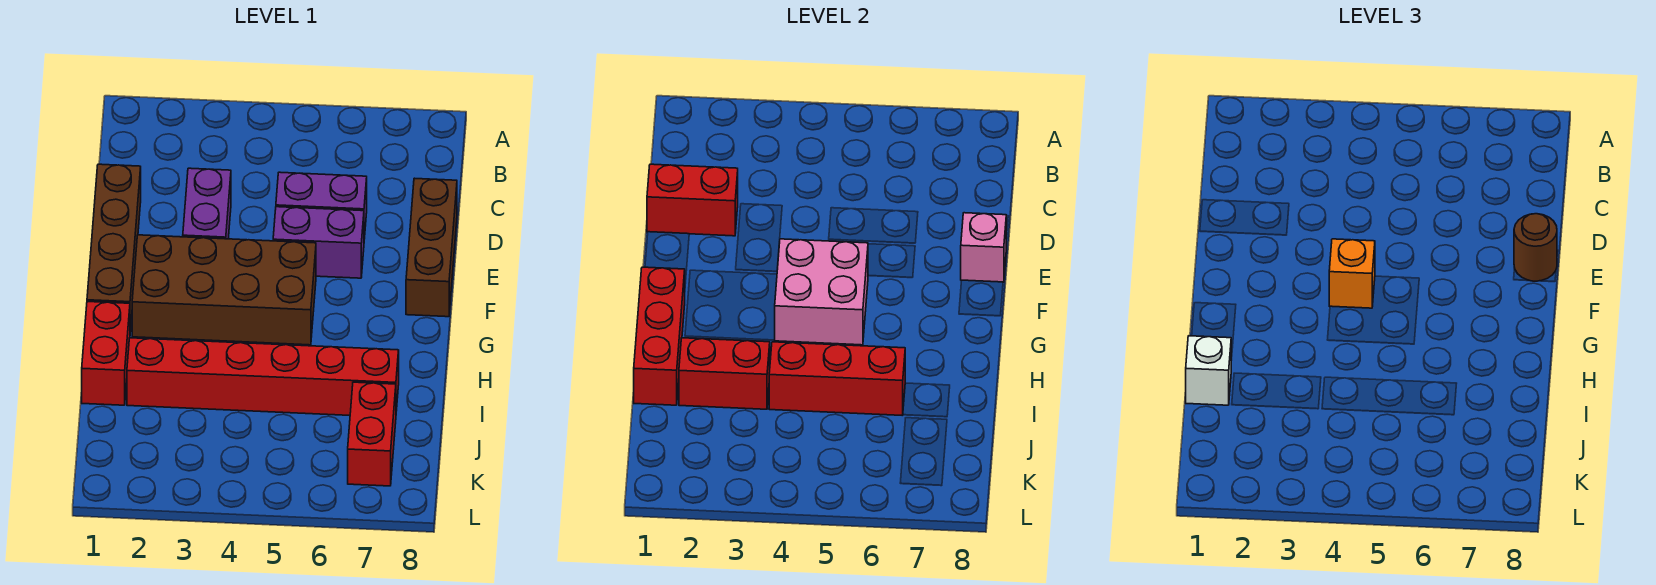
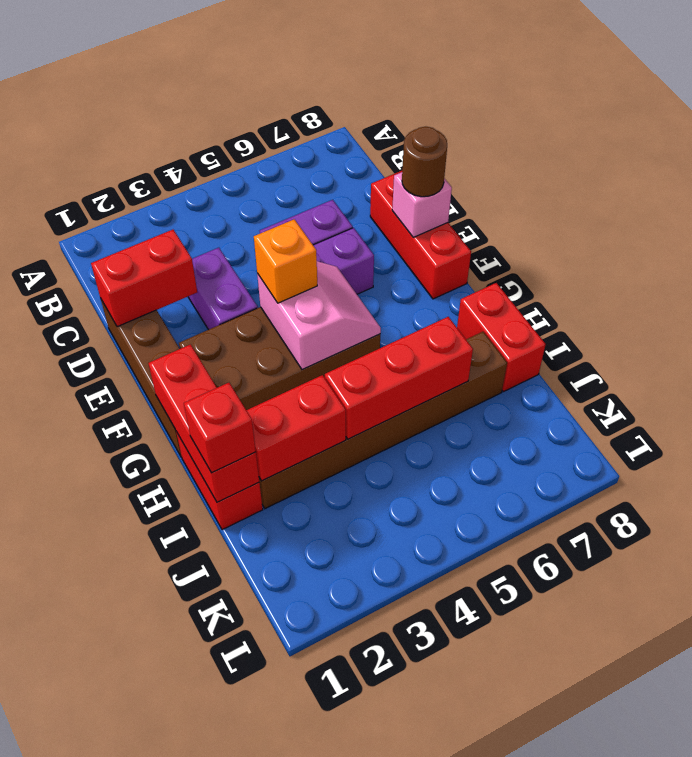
brown brick D8:F8 level 1 -> red brick D8:F8 level 1
pink brick F4:G5 level 2 -> pink slope F4:G5 level 2 top 4
white brick I1 level 3 -> red brick I1 level 3
red brick I2:I7 level 1 -> brown brick I2:I7 level 1
red brick J7:K7 level 1 -> red brick H8:I8 level 1

